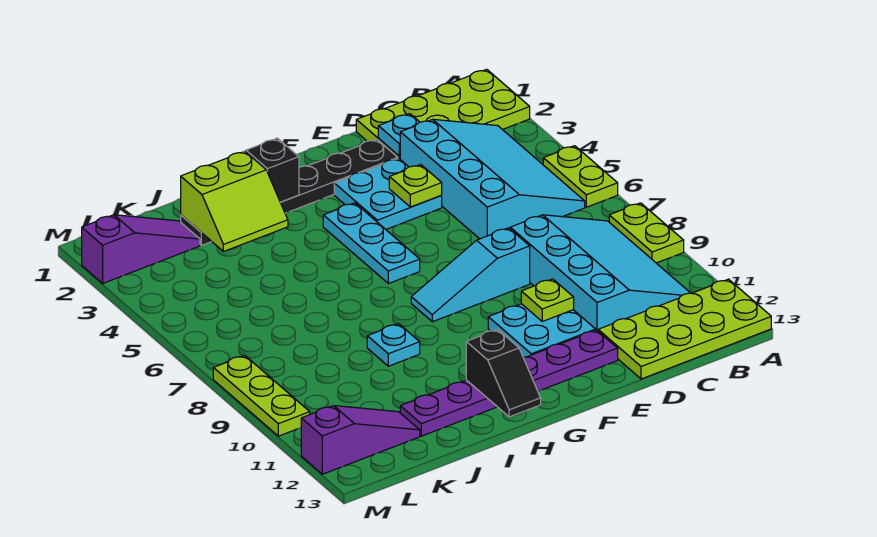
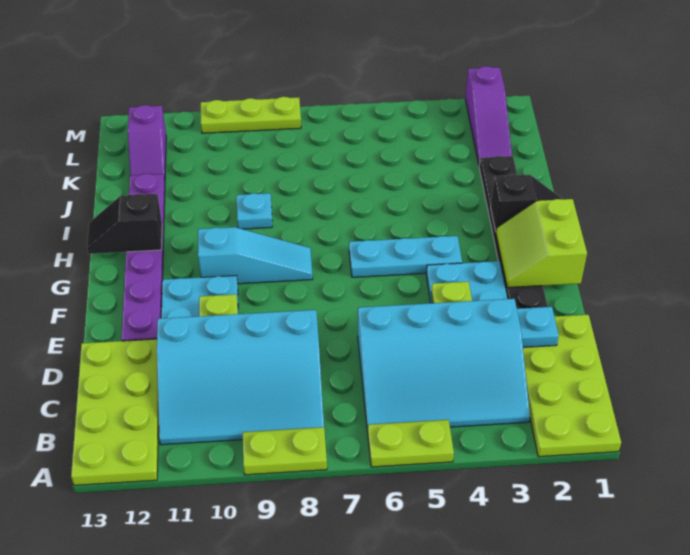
cyan slope E8:G8 level 1 top E -> cyan slope G8:G10 level 1 top 10
lime slope I2:J3 level 2 top 2 -> lime slope F1:G2 level 2 top 1
purple slope K12:M12 level 1 top M -> purple slope K12:L12 level 1 top L

